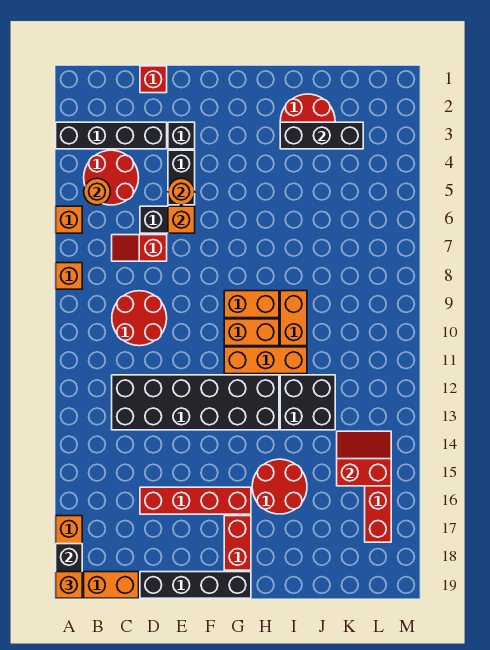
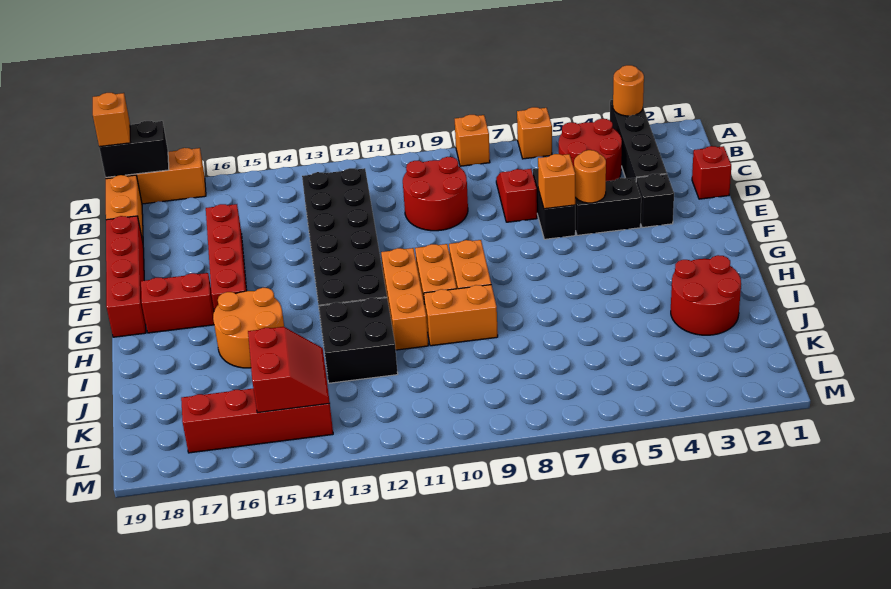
orange round brick B5 level 2 -> orange round brick A3 level 2
black brick D19:G19 level 1 -> red brick D19:G19 level 1
red round brick H15:I16 level 1 -> orange round brick H15:I16 level 1
black brick I3:K3 level 2 -> none

